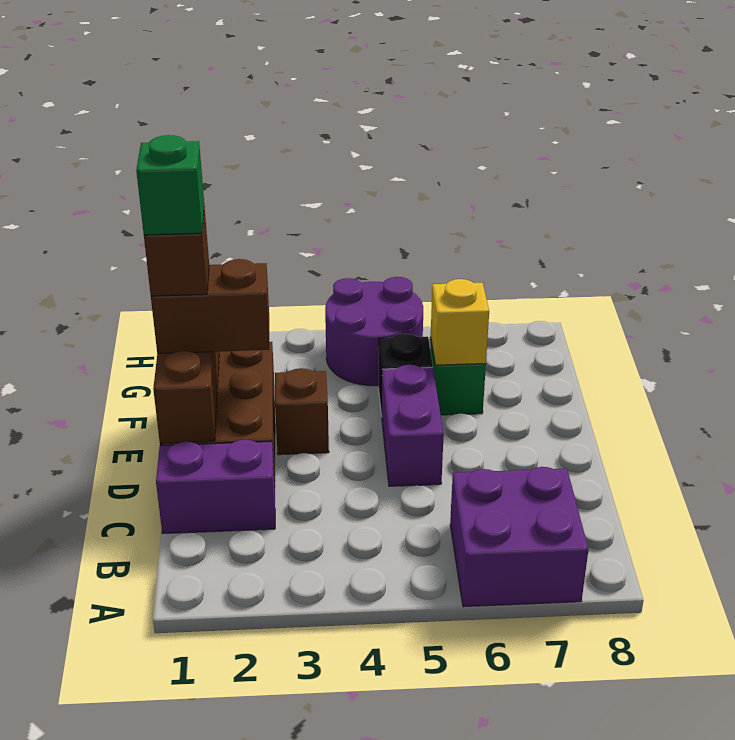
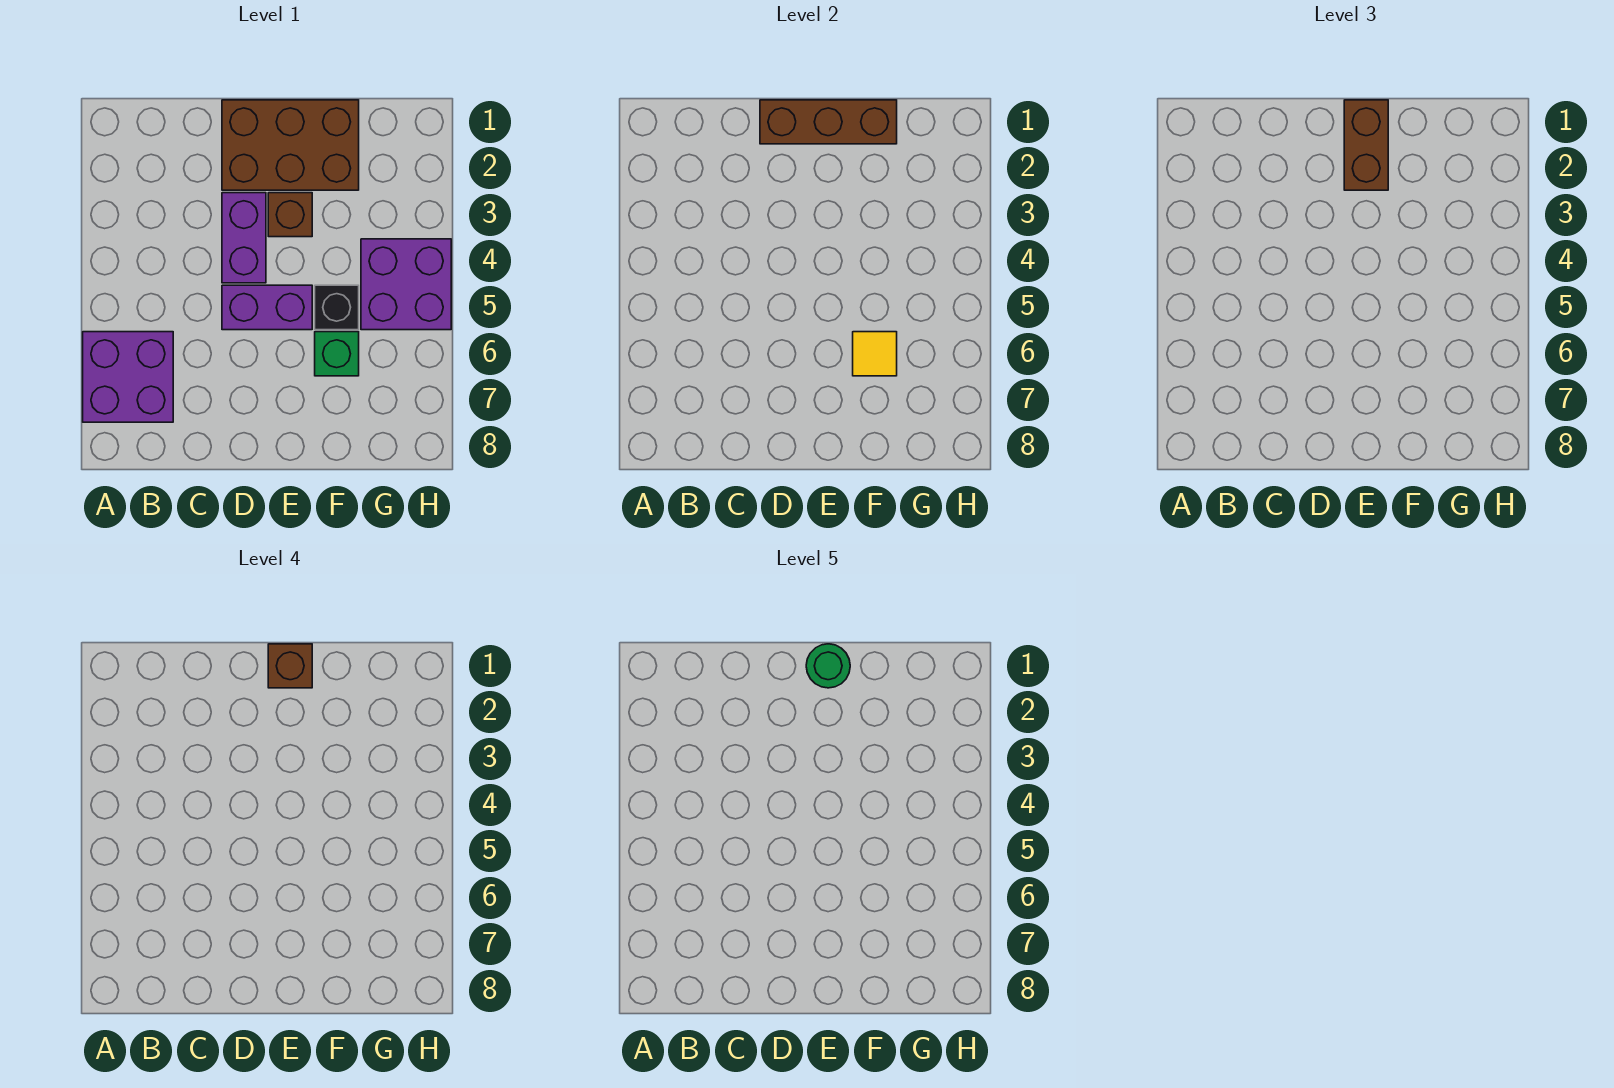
purple brick C1:C2 level 1 -> purple brick D3:D4 level 1
green brick E1 level 5 -> green round brick E1 level 5
yellow brick F6 level 2 -> yellow tile F6 level 2
purple round brick G4:H5 level 1 -> purple brick G4:H5 level 1

